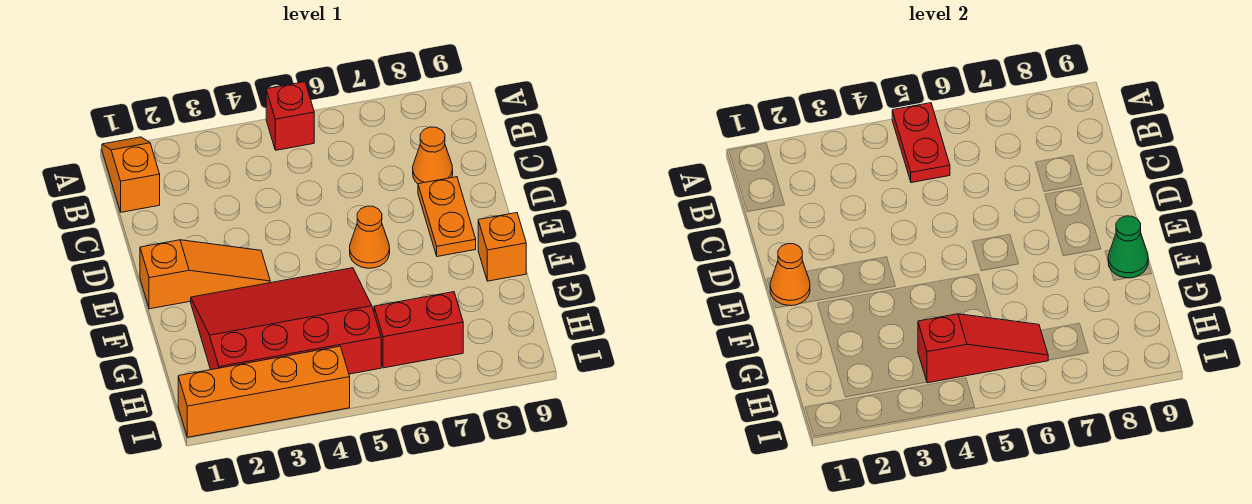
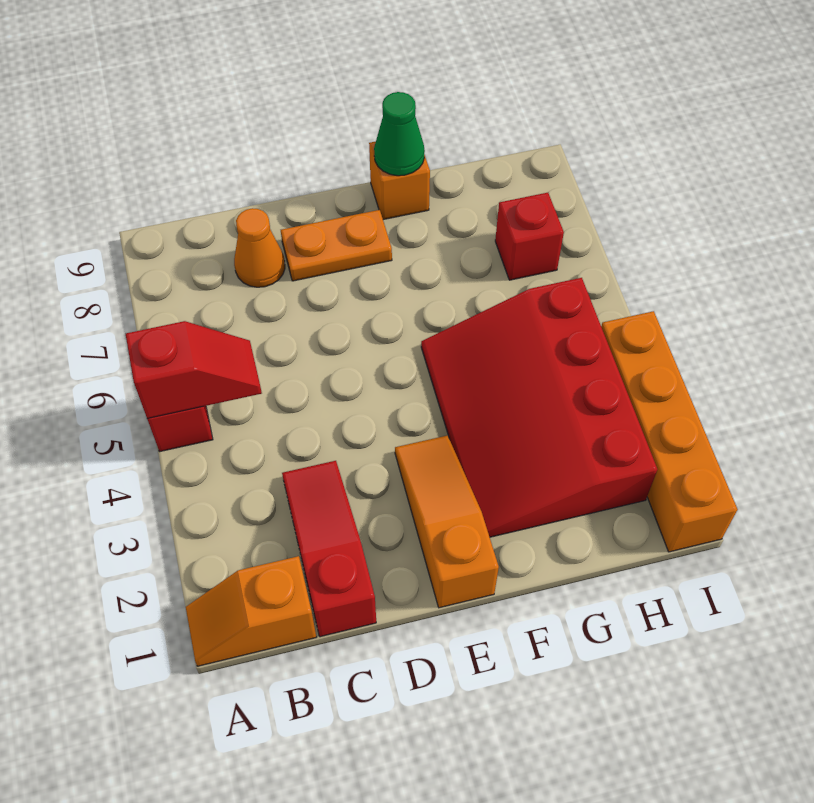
red plate A5:B5 level 2 -> red slope A5:B5 level 2 top A
orange cone E1 level 2 -> none
orange cone E6 level 1 -> none
red slope H4:H6 level 2 top 4 -> red slope C1:C3 level 1 top 1
red brick H6:H7 level 1 -> red brick H7 level 1

